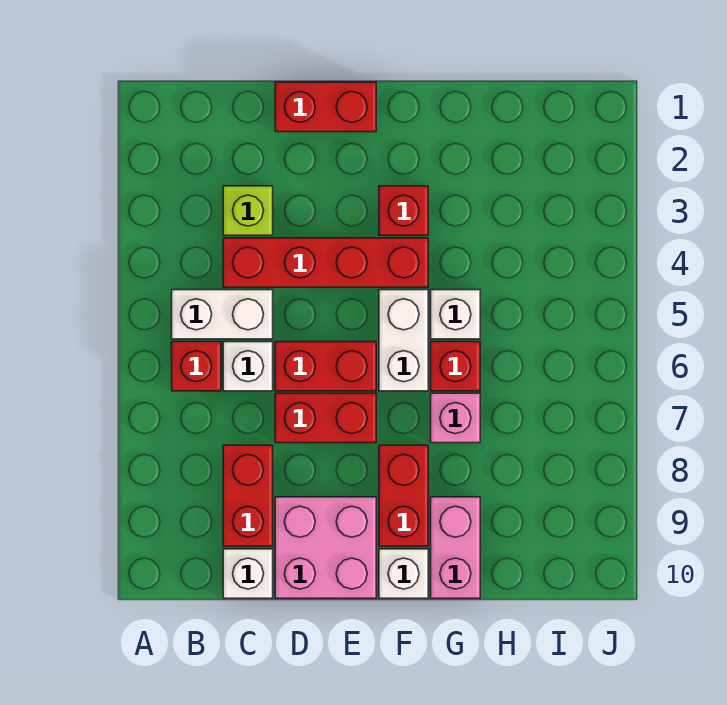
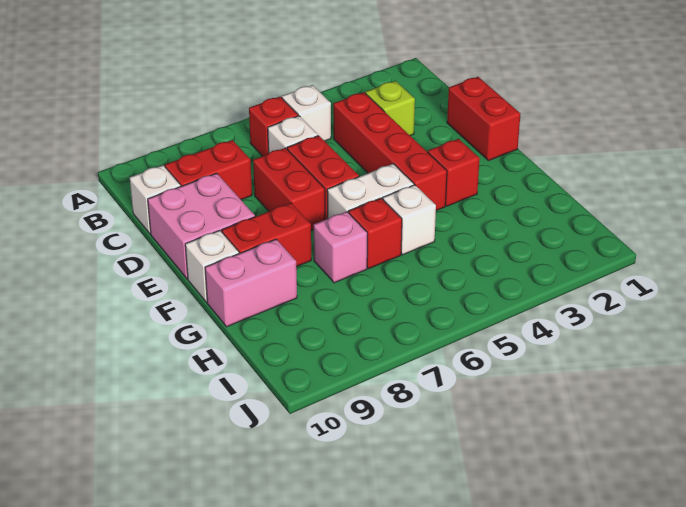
white brick B5:C5 level 1 -> white brick B5 level 1

